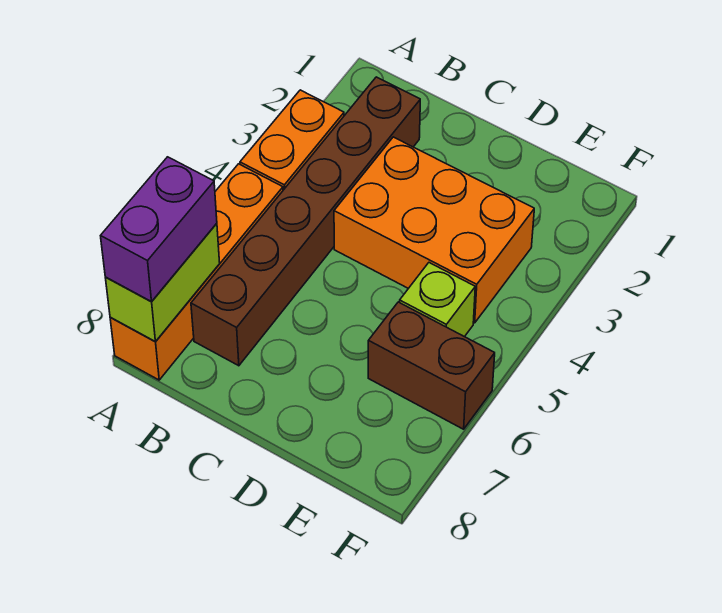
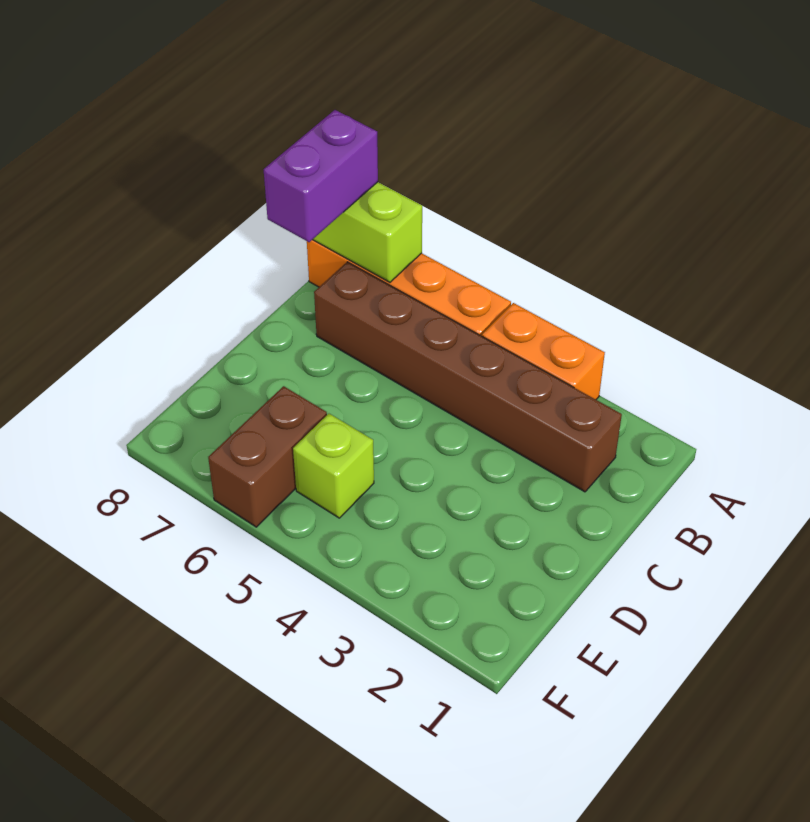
purple brick A7:A8 level 3 -> purple brick A8:B8 level 3
orange brick C3:E4 level 1 -> none

